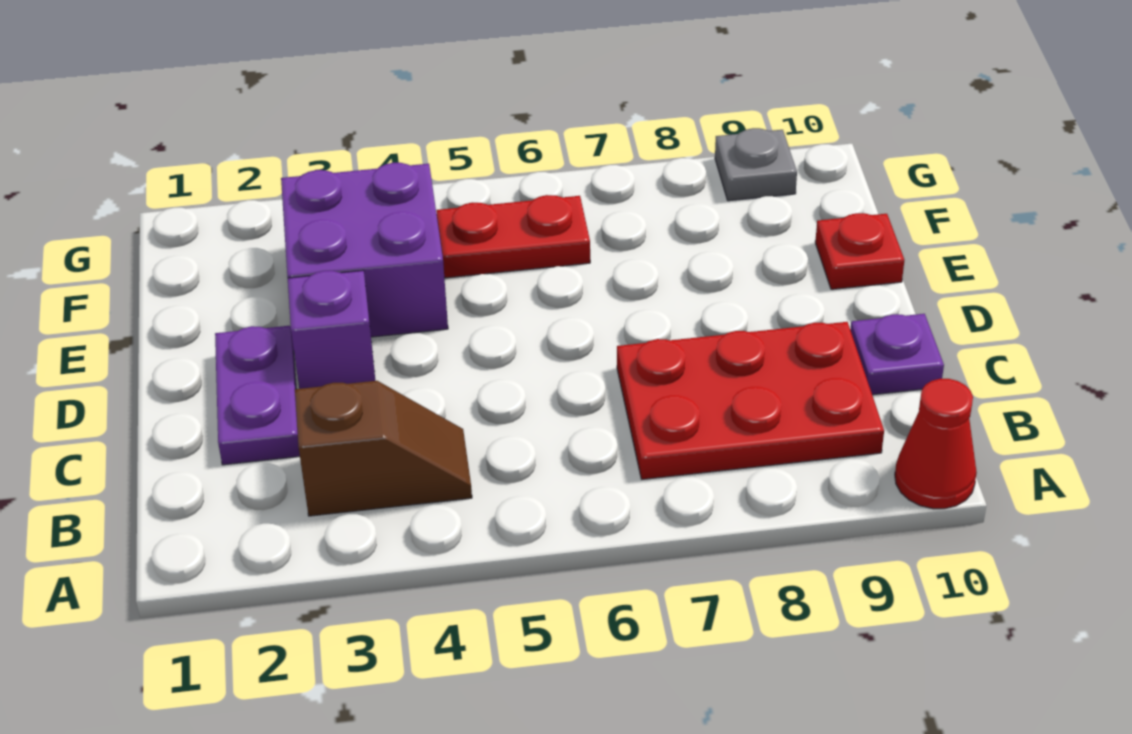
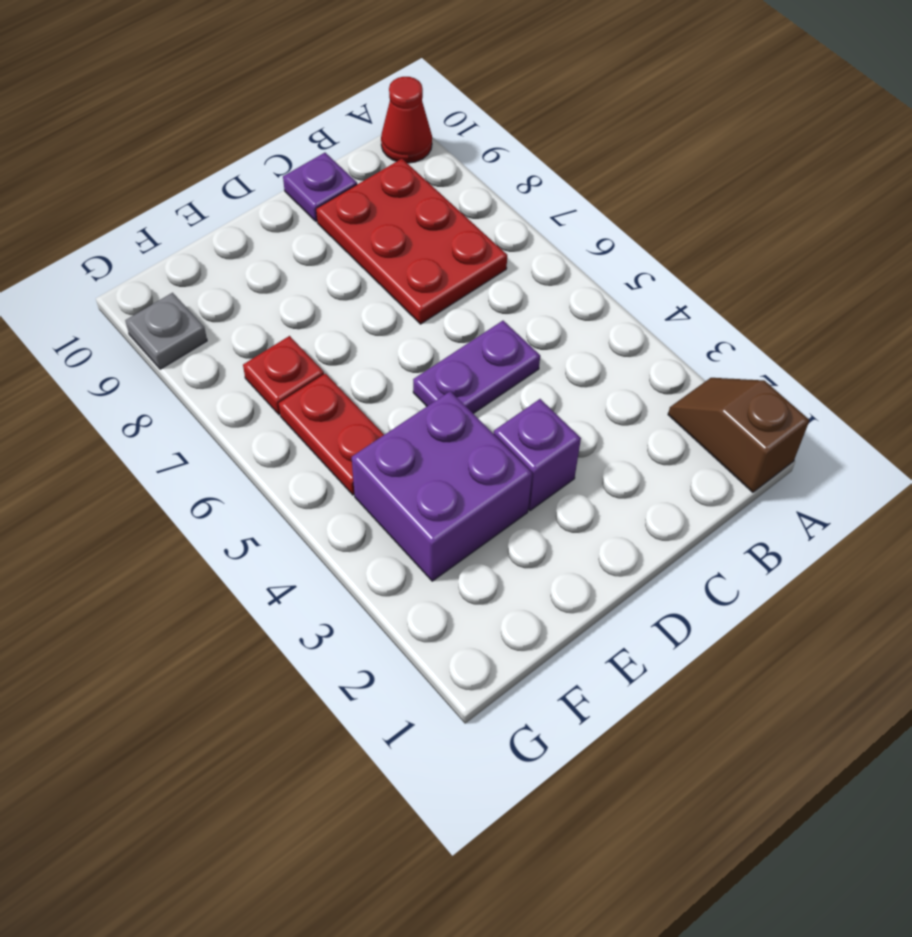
brown slope B3:B4 level 1 top 3 -> brown slope A1:A2 level 1 top 1
purple plate C2:D2 level 1 -> purple plate C5:D5 level 1
red plate E10 level 1 -> red plate F7 level 1

